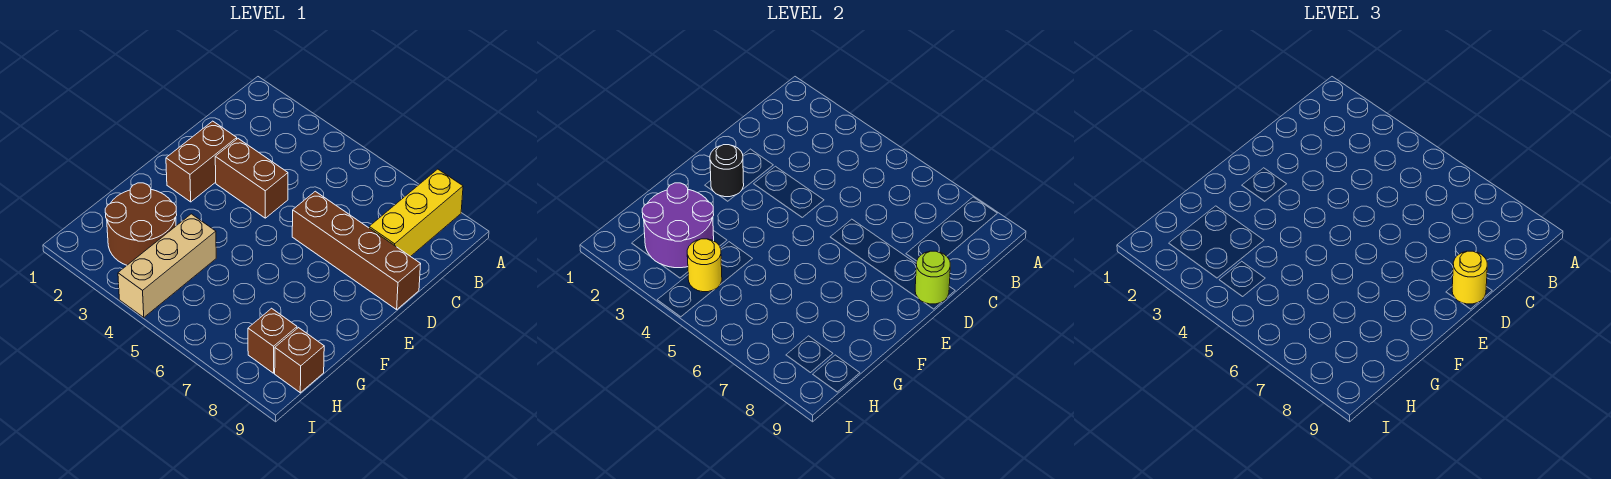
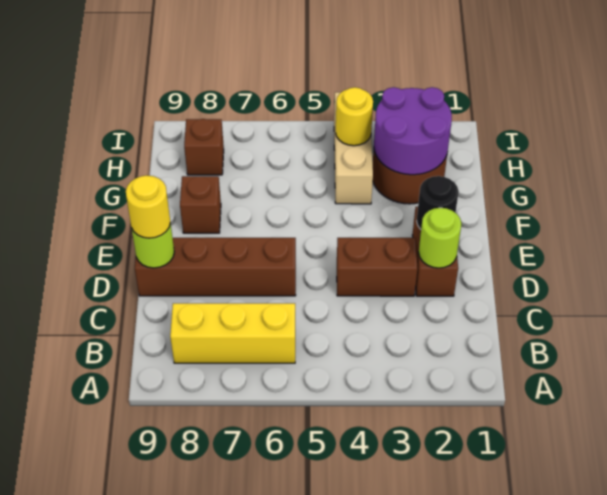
yellow brick A8:C8 level 1 -> yellow brick B6:B8 level 1
none -> lime round brick D2 level 2
brown brick H9 level 1 -> brown brick F8 level 1

